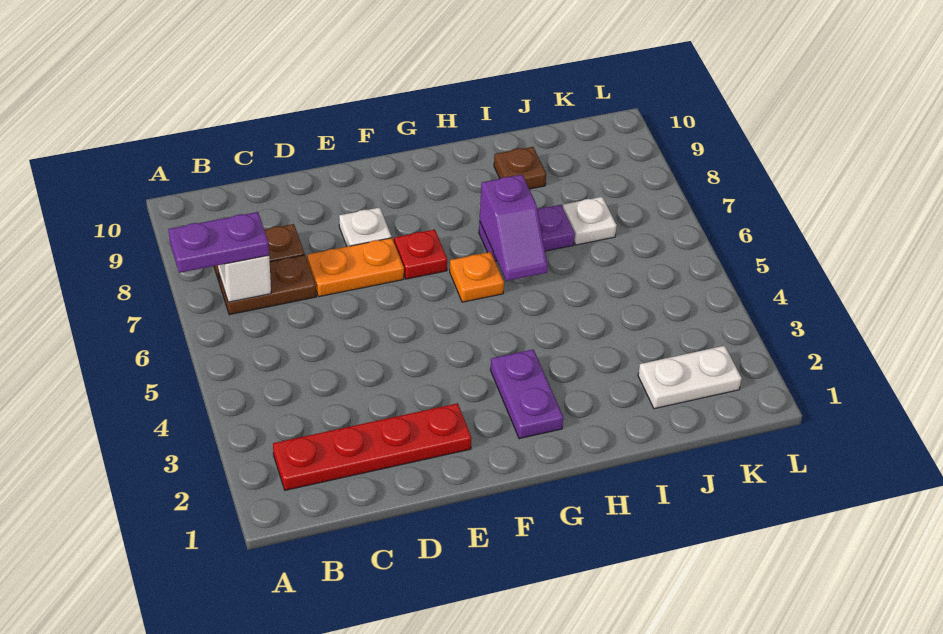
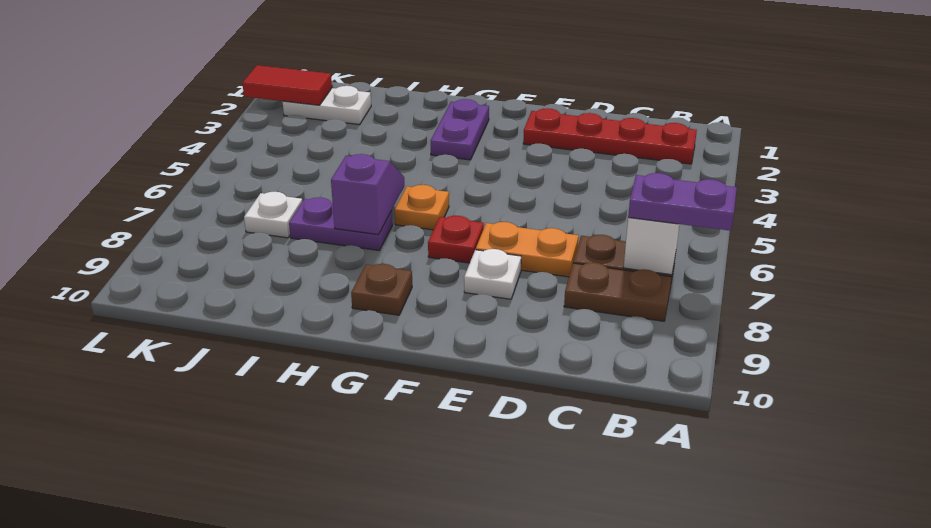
brown plate I9 level 1 -> brown plate G9 level 1
none -> red tile K2:L2 level 2

